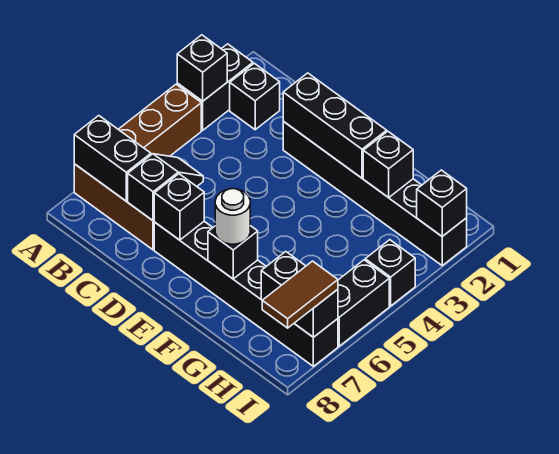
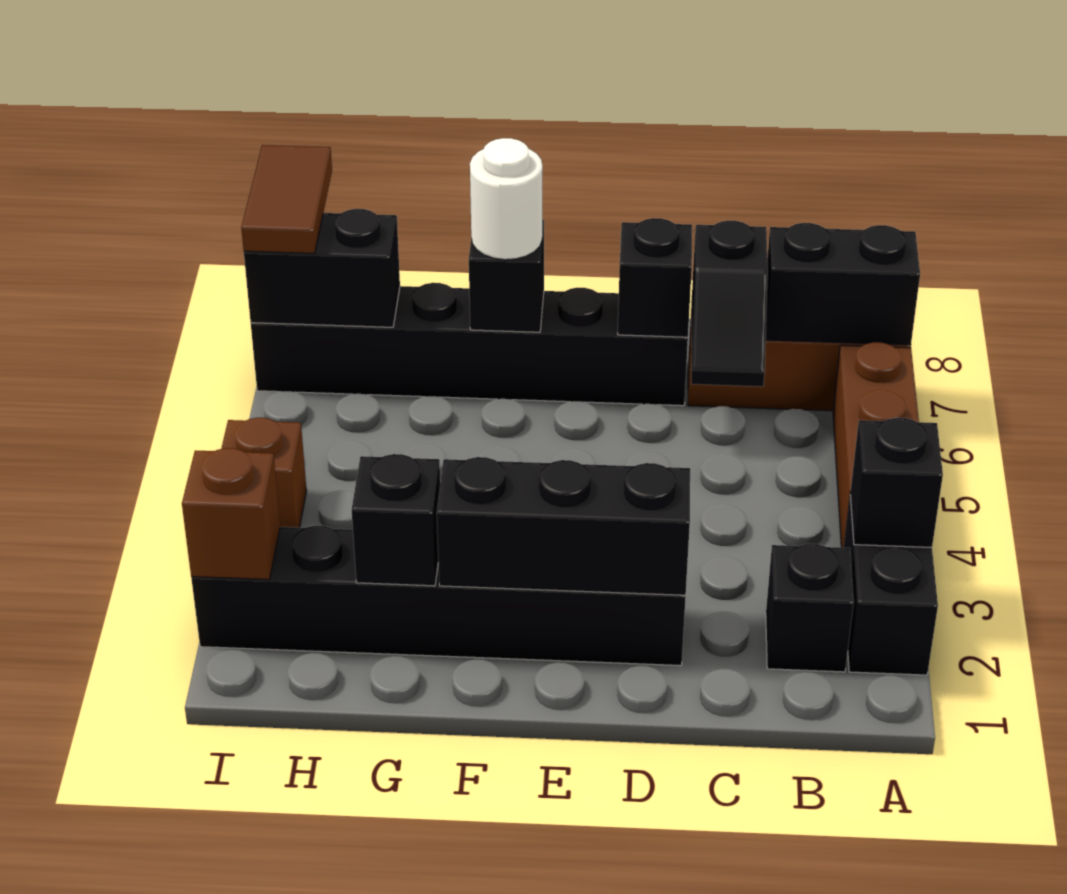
black brick I2 level 2 -> brown brick I2 level 2
black brick I4 level 1 -> brown brick I4 level 1
black brick I5:I6 level 1 -> none

